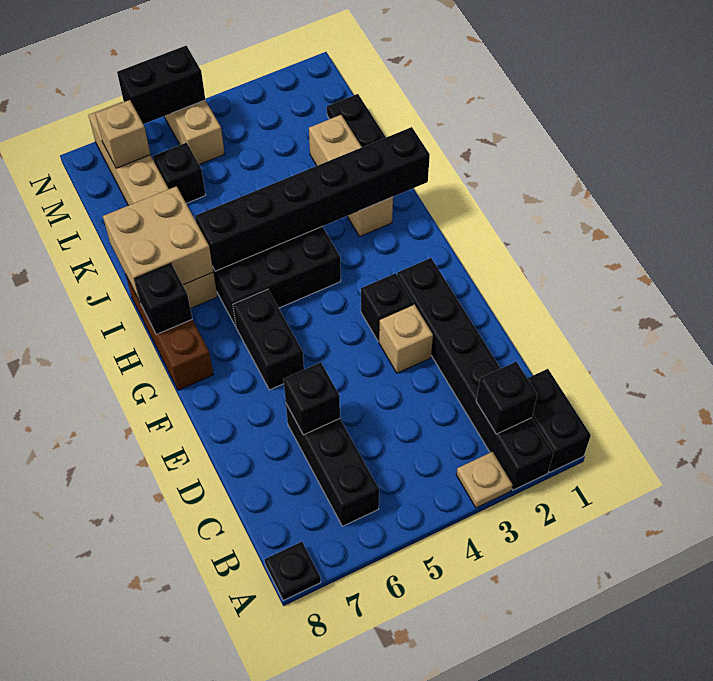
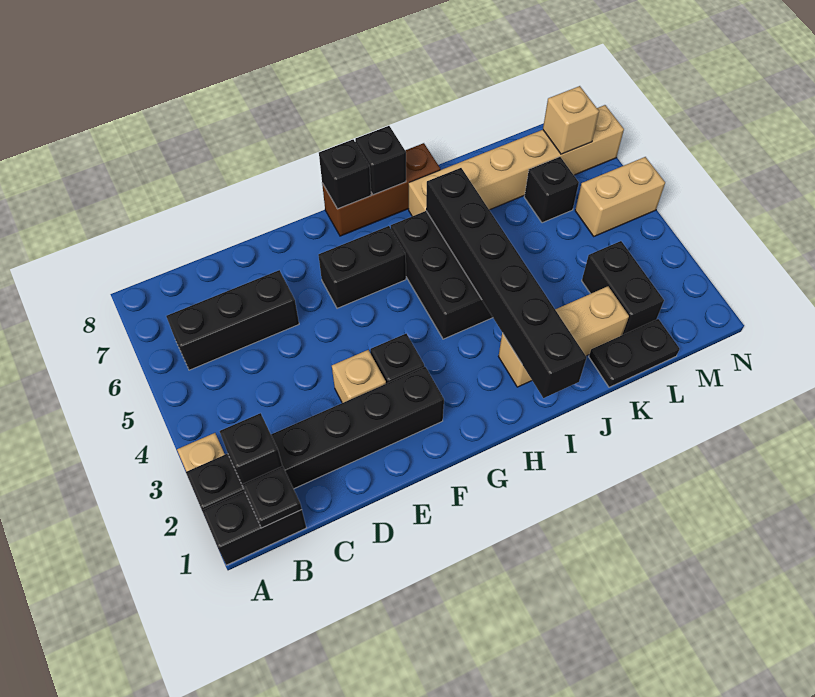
black plate A8 level 1 -> black plate B1 level 2
black brick D6 level 2 -> black brick G8 level 2
tan brick I7:J8 level 2 -> none
black brick N5:N6 level 2 -> black brick L2:L3 level 1

